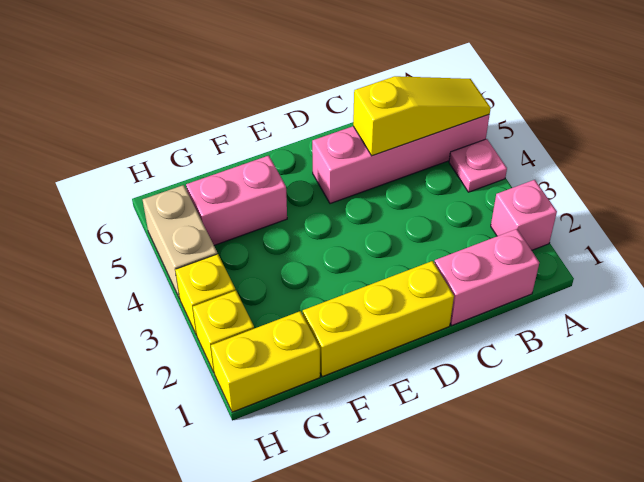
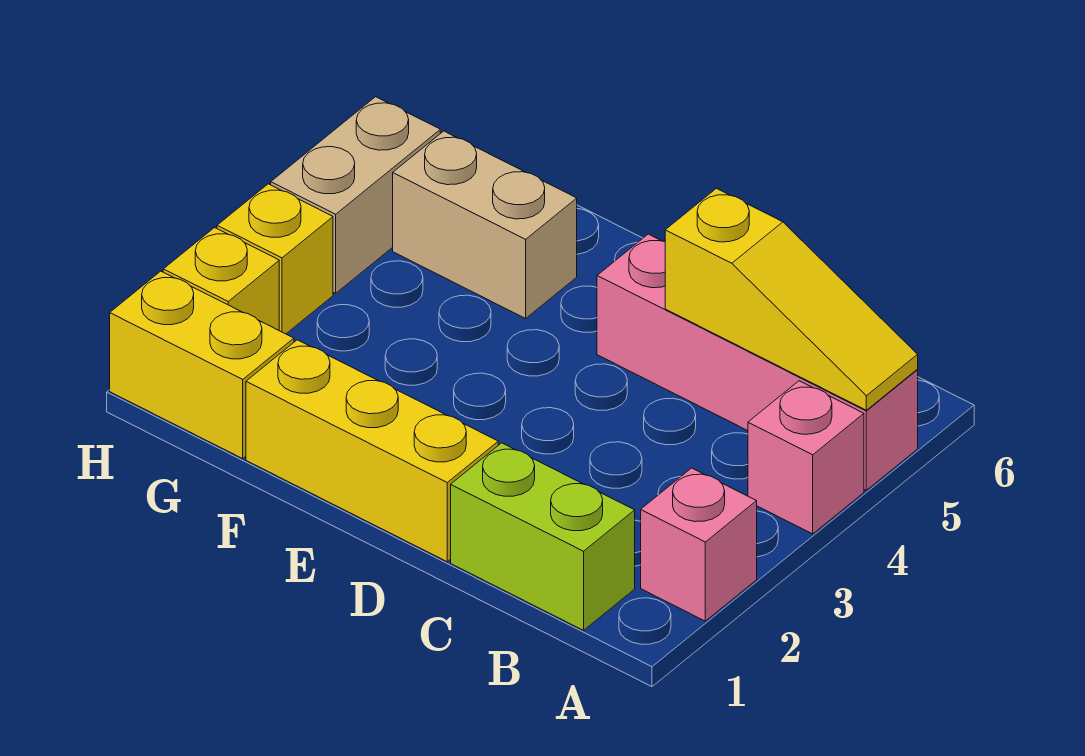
pink plate A4 level 1 -> pink brick A4 level 1
pink brick B1:C1 level 1 -> lime brick B1:C1 level 1
pink brick F5:G5 level 1 -> tan brick F5:G5 level 1

